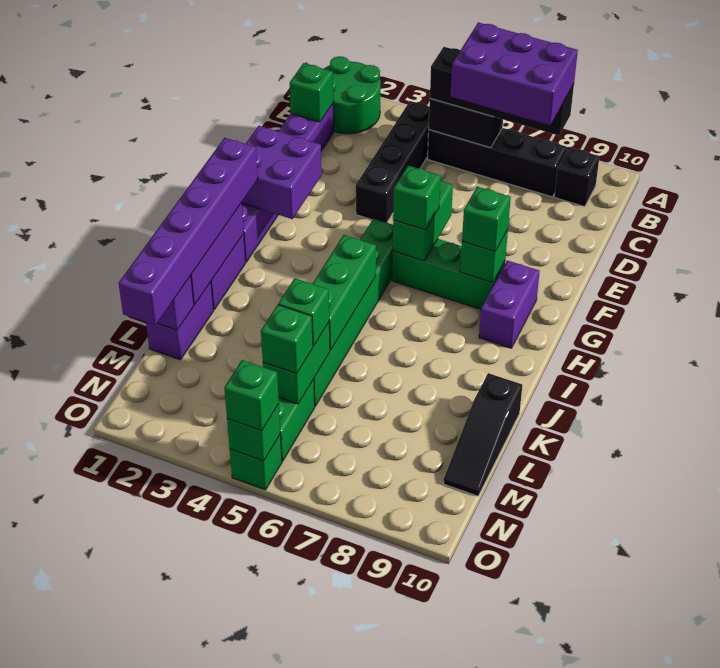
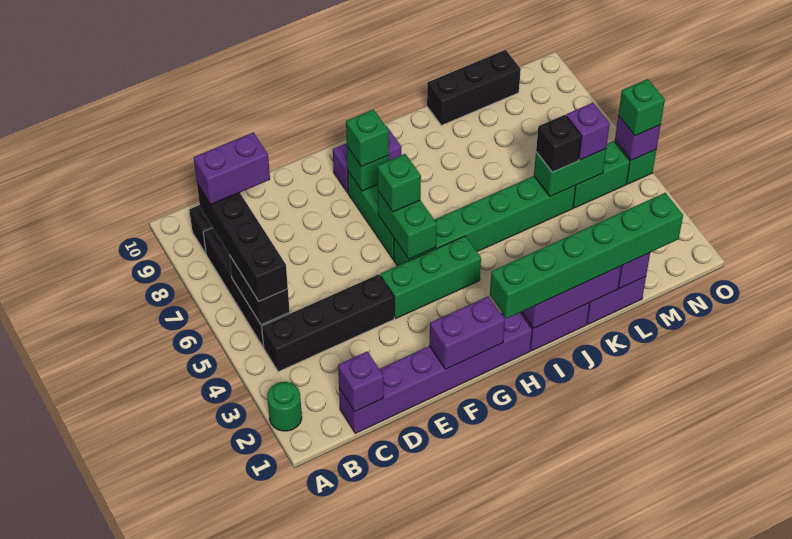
green round brick A1:B2 level 1 -> green round brick A2 level 1
purple brick B6:C8 level 4 -> purple brick B8:C8 level 4
green brick C1 level 2 -> purple brick C1 level 2
purple brick F1:G2 level 2 -> purple brick F1:G1 level 2
green brick F6:G6 level 2 -> green brick G5:G6 level 2
purple brick H1:M1 level 3 -> green brick H1:M1 level 3
green brick I5:K5 level 2 -> green brick F4:H4 level 1
black slope K10:M10 level 1 top K -> black brick K10:M10 level 1
green brick L5 level 3 -> black brick L5 level 3
green brick M5 level 3 -> purple brick M5 level 3
green brick O5 level 2 -> purple brick O5 level 2

